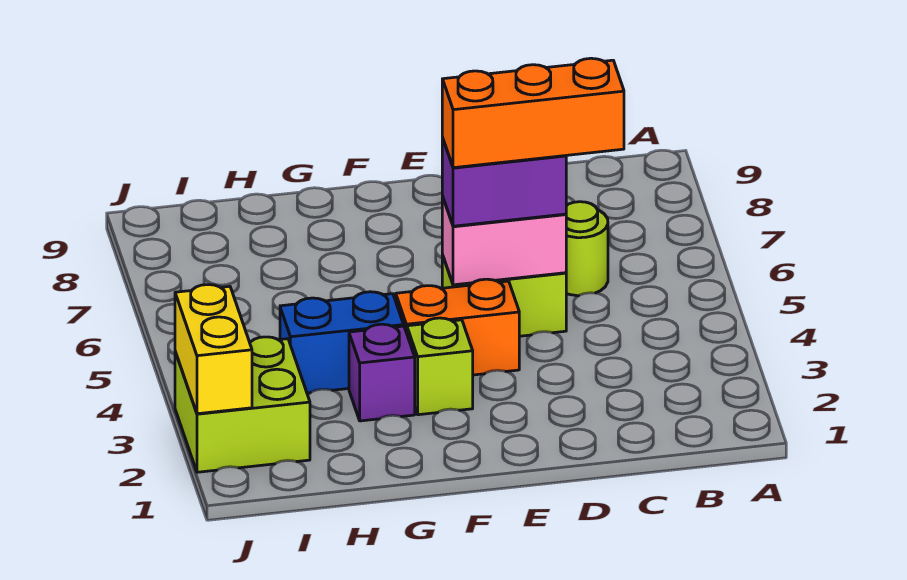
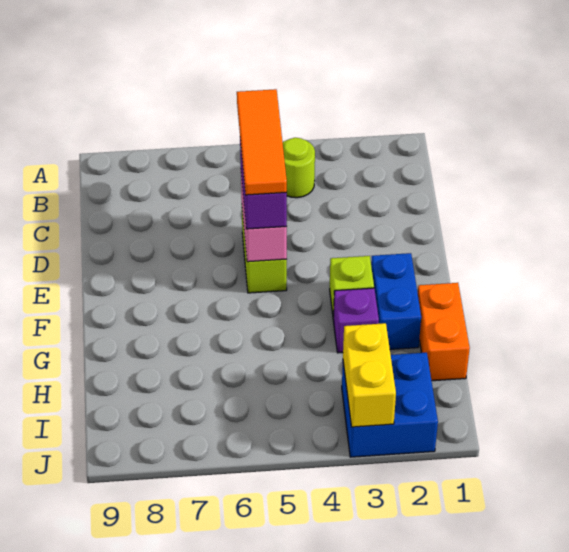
orange brick C5:E5 level 4 -> orange tile C5:E5 level 4
lime round brick C6 level 1 -> lime round brick B4 level 1
orange brick E4:F4 level 1 -> orange brick G1:H1 level 1
blue brick G4:H4 level 1 -> blue brick F2:G2 level 1
lime brick I2:J3 level 1 -> blue brick I2:J3 level 1
yellow brick J2:J3 level 2 -> yellow brick I3:J3 level 2

